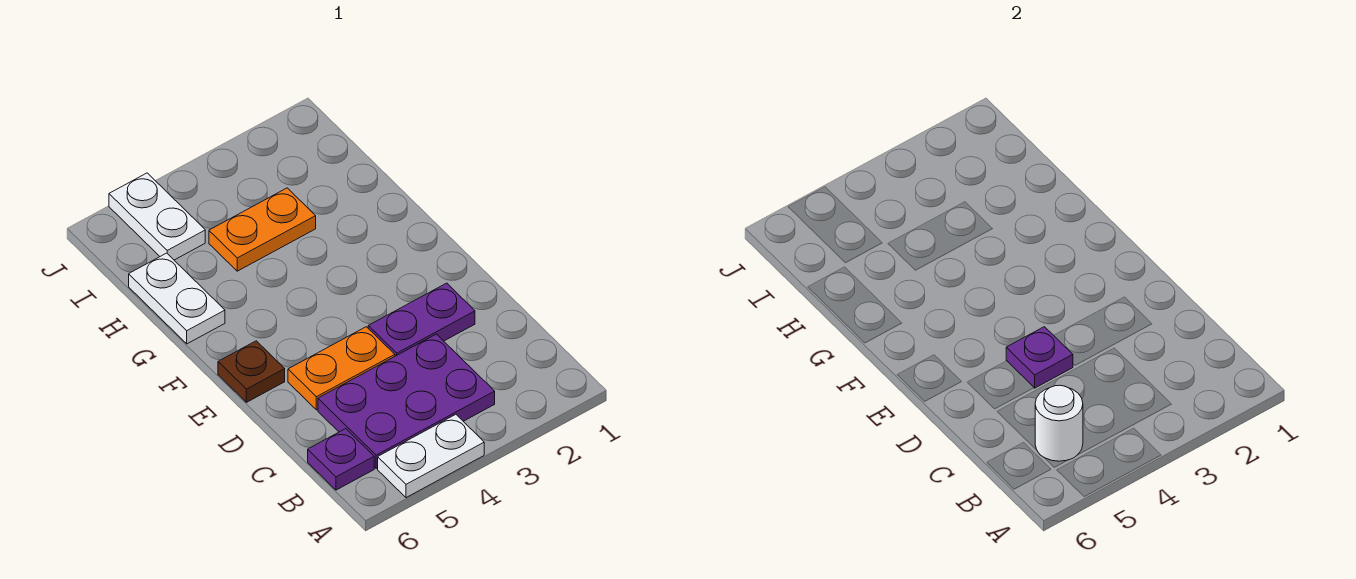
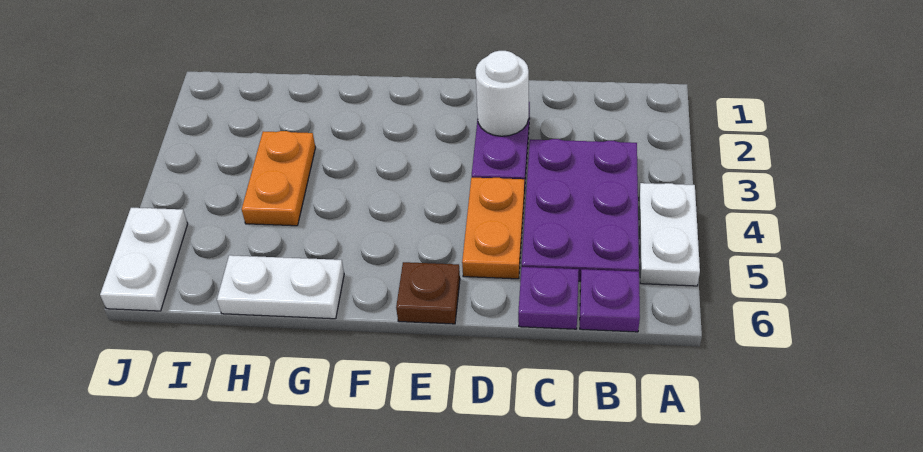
white round brick B5 level 2 -> white round brick D2 level 2
purple plate D4 level 2 -> purple plate C6 level 1
white plate I5:J5 level 1 -> white plate J5:J6 level 1

